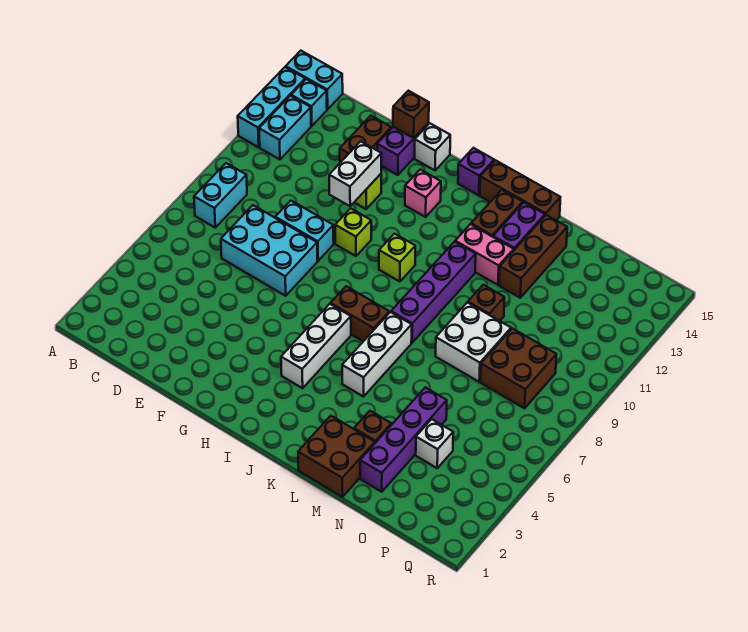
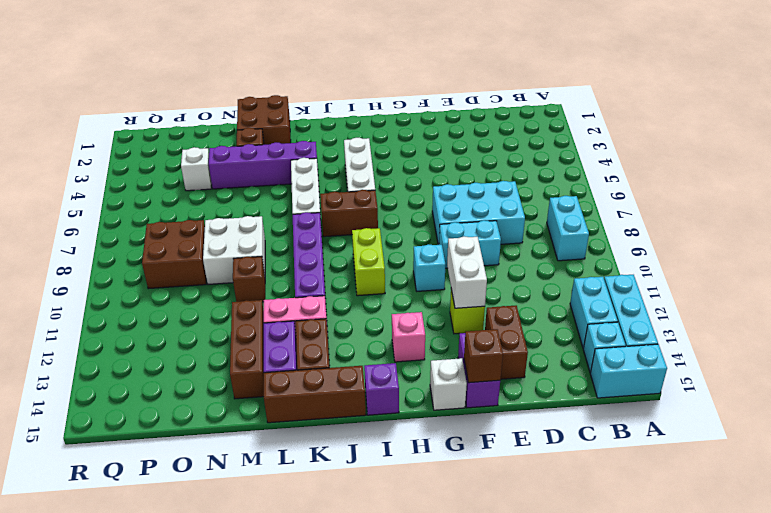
lime brick G10 level 1 -> cyan brick G10 level 1
lime brick I10 level 1 -> lime brick I9:I10 level 1
purple brick N2:N5 level 1 -> purple brick K4:N4 level 1

